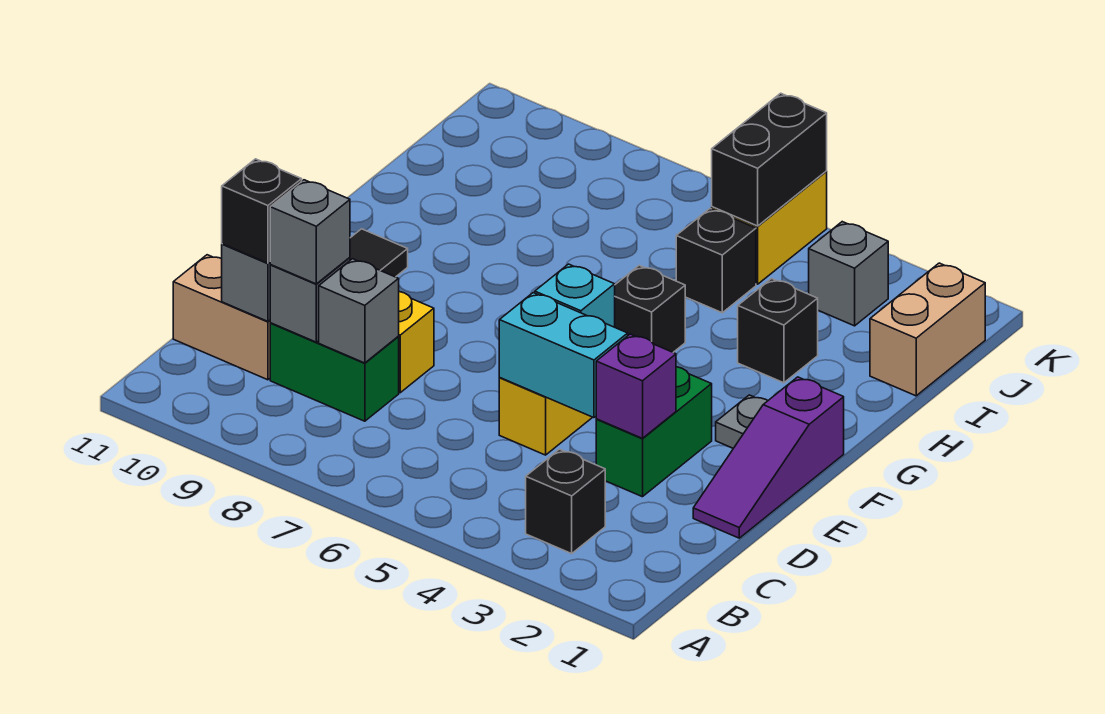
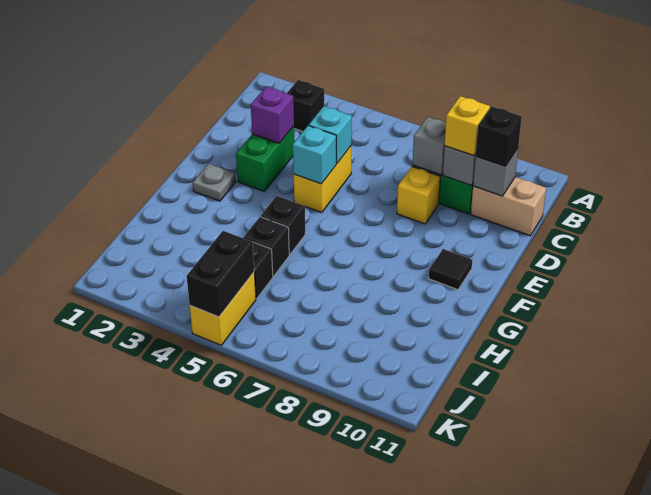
grey brick C9 level 3 -> yellow brick C9 level 3
purple slope D1:F1 level 1 top F -> none
cyan brick D4:D5 level 2 -> cyan brick D5 level 2
black brick H3 level 1 -> black brick H5 level 1
tan brick I1:J1 level 1 -> none
grey brick J3 level 1 -> none

